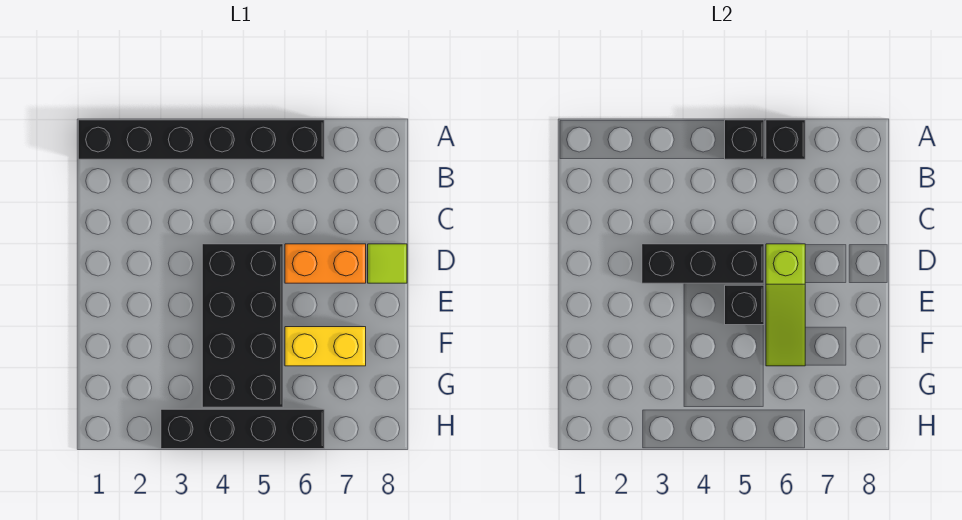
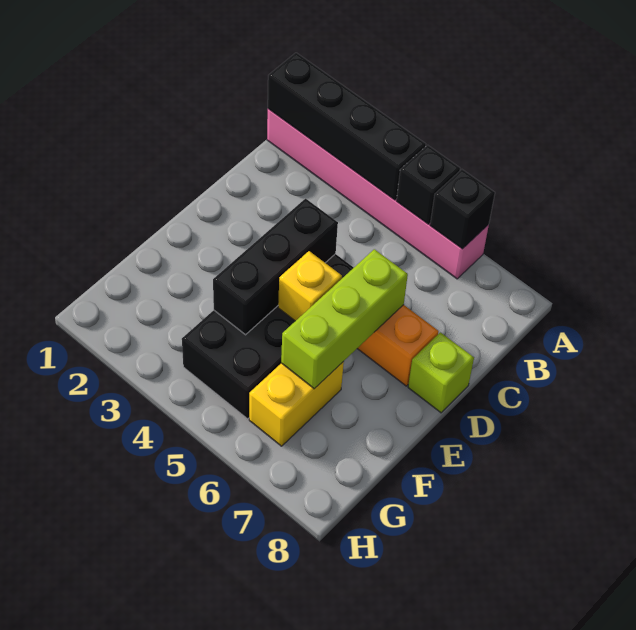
black brick A1:A6 level 1 -> pink brick A1:A6 level 1
black brick D3:D5 level 2 -> black brick D4:F4 level 2
lime slope D6:F6 level 2 top D -> lime brick D6:F6 level 2
lime tile D8 level 1 -> lime brick D8 level 1
black brick E5 level 2 -> yellow brick E5 level 2
yellow brick F6:F7 level 1 -> yellow brick F6:G6 level 1
black brick H3:H6 level 1 -> black brick A1:A4 level 2

